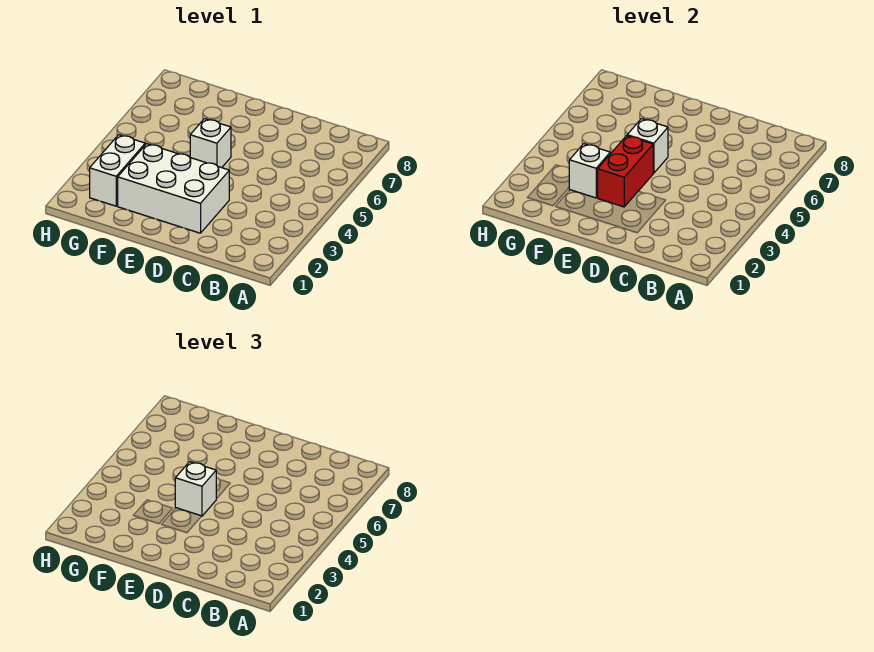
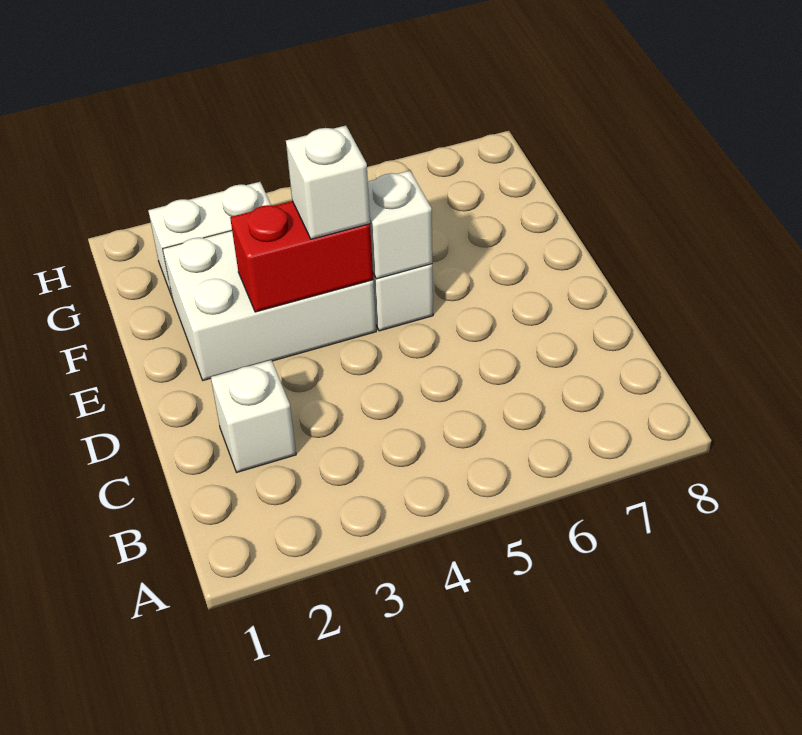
white brick D2:F3 level 1 -> white brick E2:F4 level 1
white brick F3 level 2 -> white brick C2 level 1

